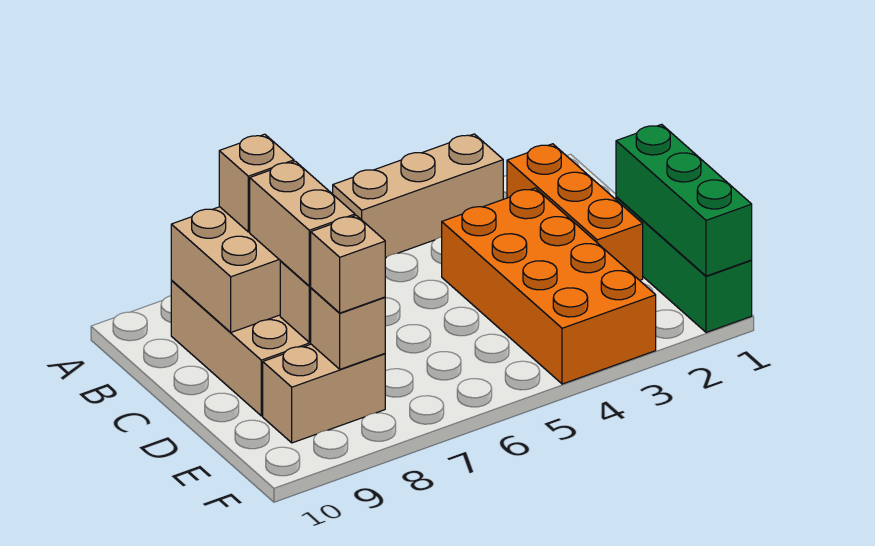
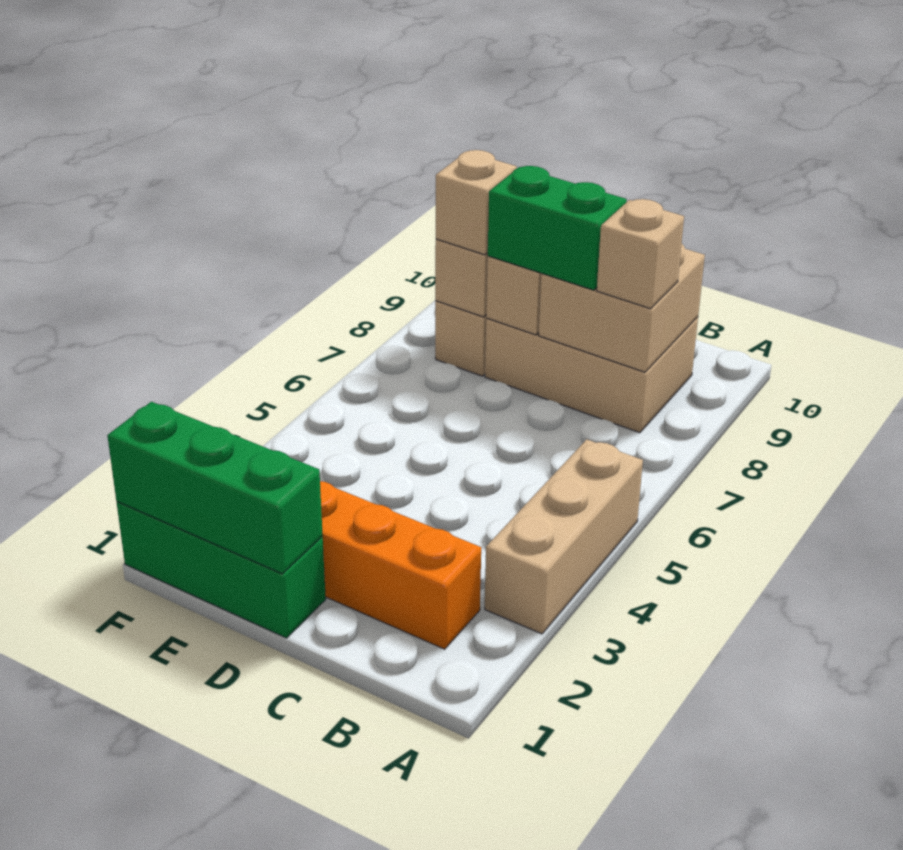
orange brick C3:F4 level 1 -> none
tan brick C8:D8 level 3 -> green brick C8:D8 level 3

